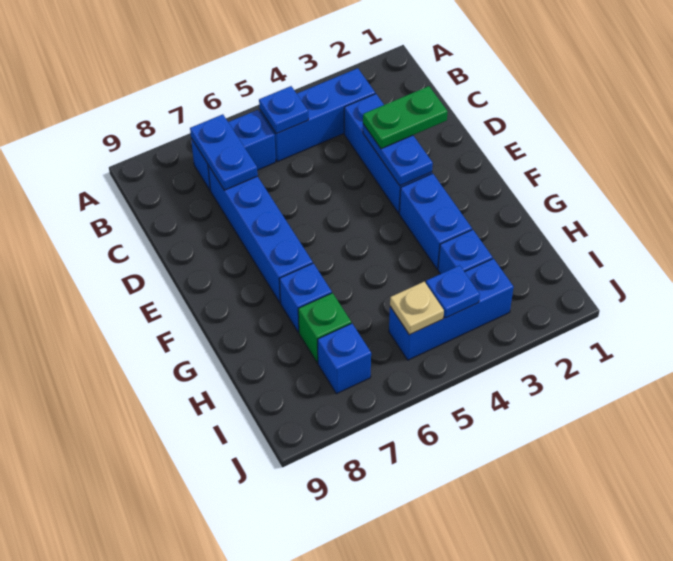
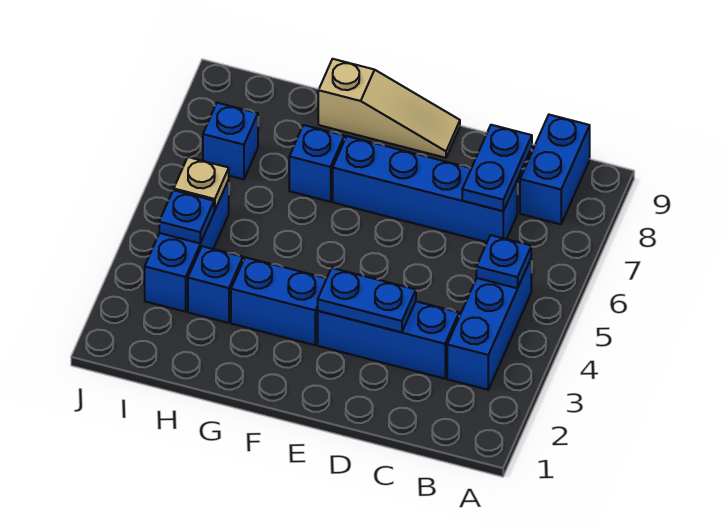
blue brick B6:B7 level 1 -> blue brick B8:B9 level 1
blue plate B7:C7 level 2 -> blue plate C7:C8 level 2
green plate D2:D3 level 3 -> none
none -> tan slope E9:G9 level 1 top G
green brick H7 level 1 -> none

